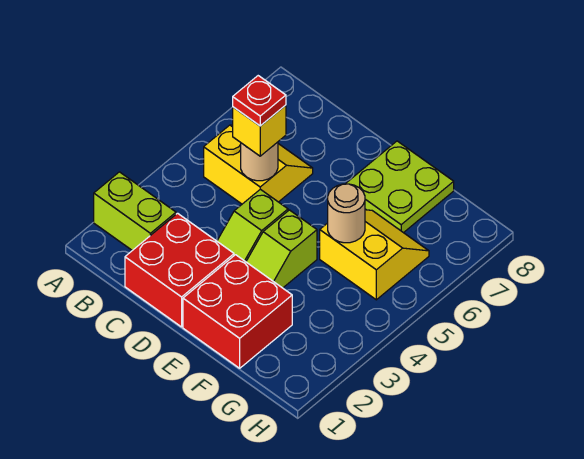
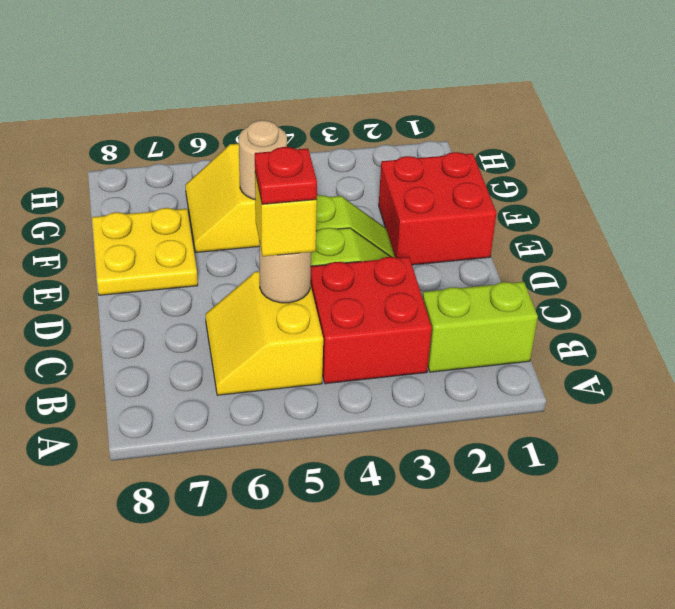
lime brick A2:B2 level 1 -> lime brick B1:B2 level 1
red brick C1:D2 level 1 -> red brick B3:C4 level 1
lime plate E7:F8 level 1 -> yellow plate E7:F8 level 1

